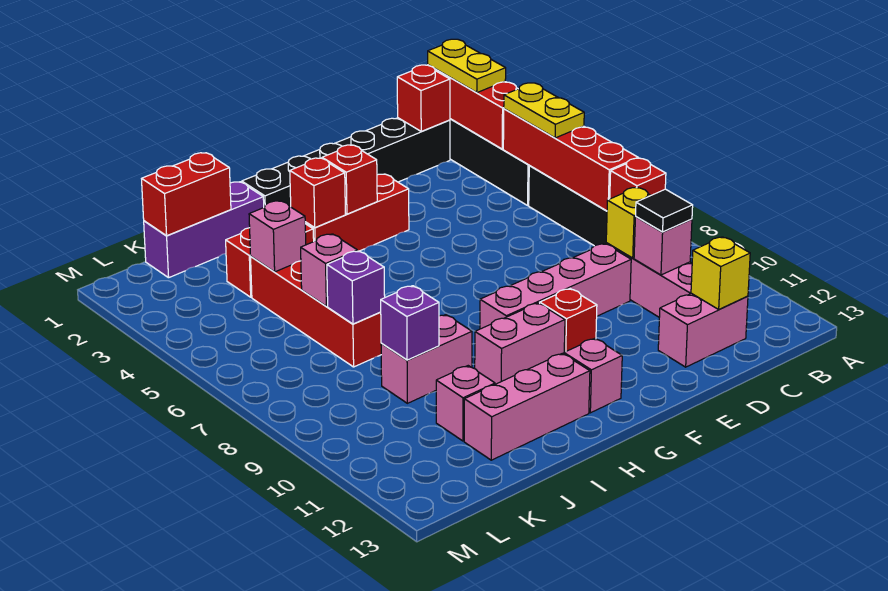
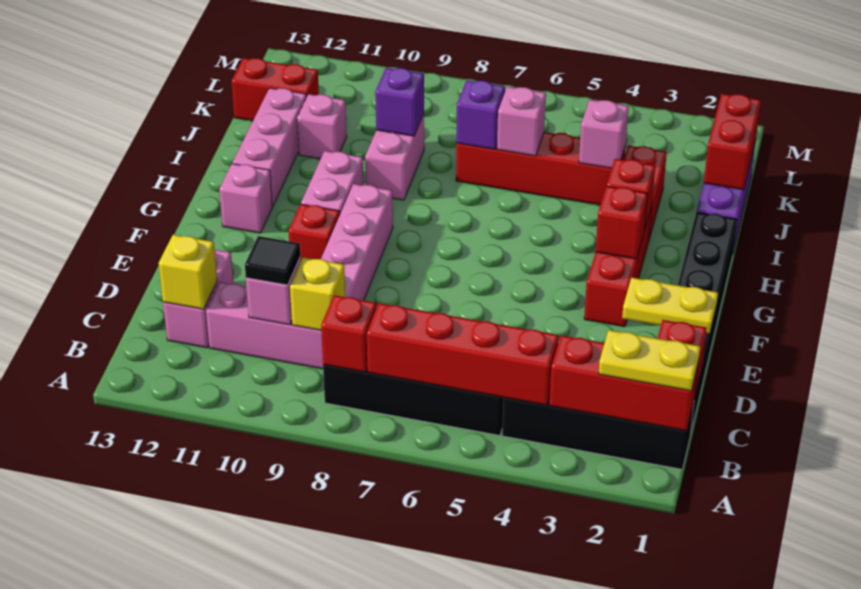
yellow plate B4:B5 level 3 -> yellow plate E1:E2 level 2
none -> red brick K12:K13 level 1

